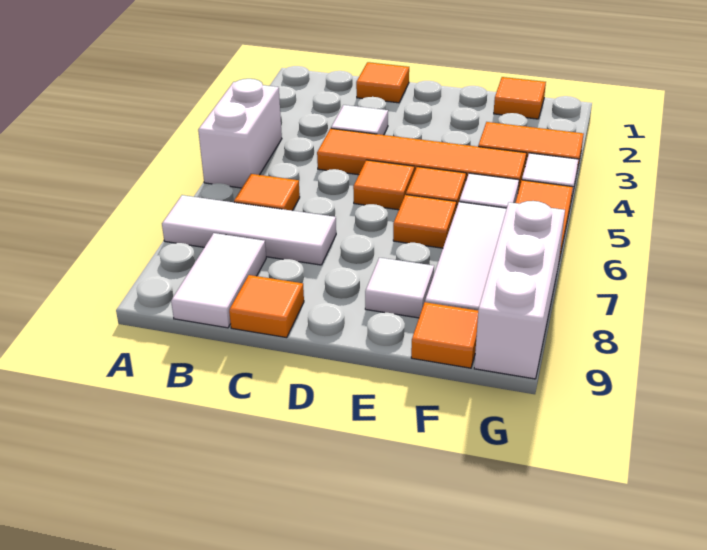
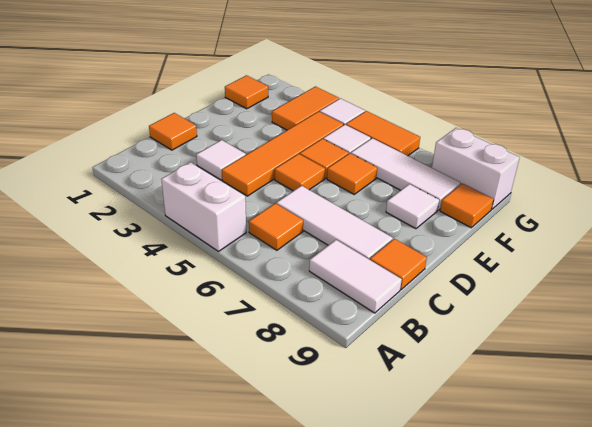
white tile A7:C7 level 1 -> white tile C6:C8 level 1
white brick G7:G9 level 1 -> white brick G8:G9 level 1

